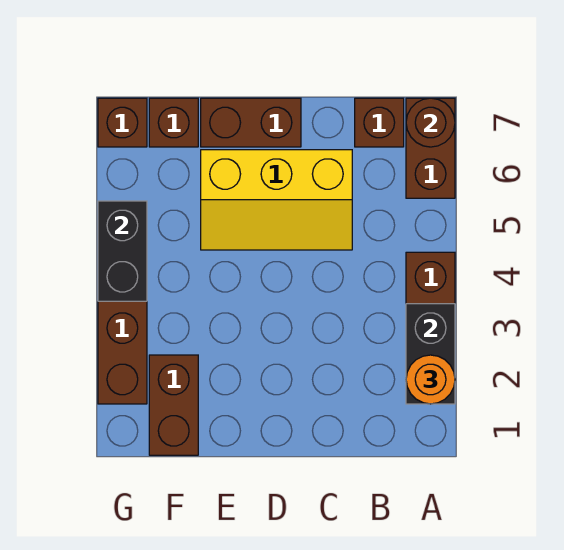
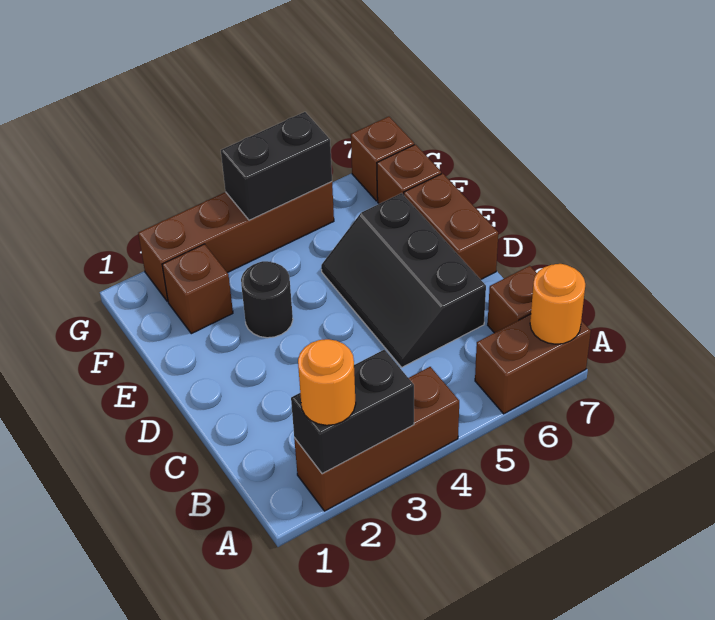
brown round brick A7 level 2 -> orange round brick A7 level 2
yellow slope C5:E6 level 1 top 6 -> black slope C5:E6 level 1 top 6
none -> black round brick E3 level 1
brown brick F1:F2 level 1 -> brown brick F2 level 1

